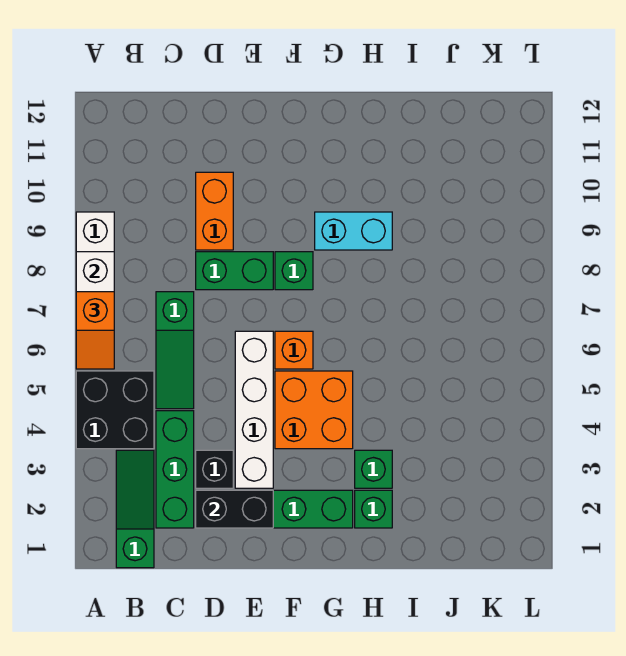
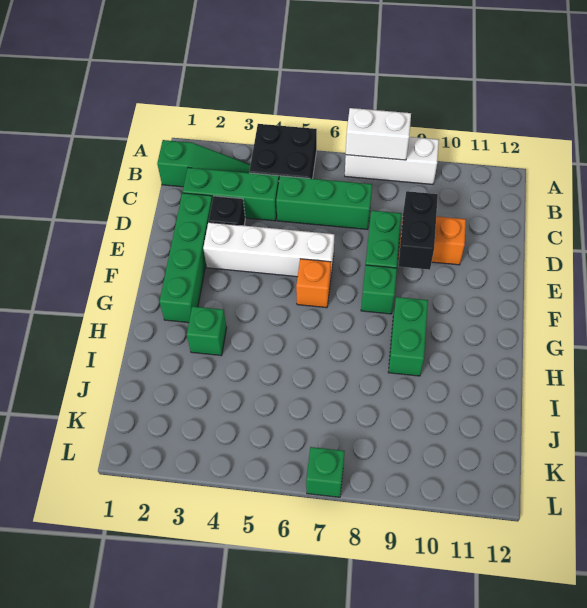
orange slope A6:A7 level 3 top 7 -> none
green slope C5:C7 level 1 top 7 -> green brick C5:C7 level 1
black brick D2:E2 level 2 -> black brick D9:E9 level 2
orange brick F4:G5 level 1 -> none
cyan brick G9:H9 level 1 -> green brick G9:H9 level 1
green brick H2 level 1 -> green brick L7 level 1

